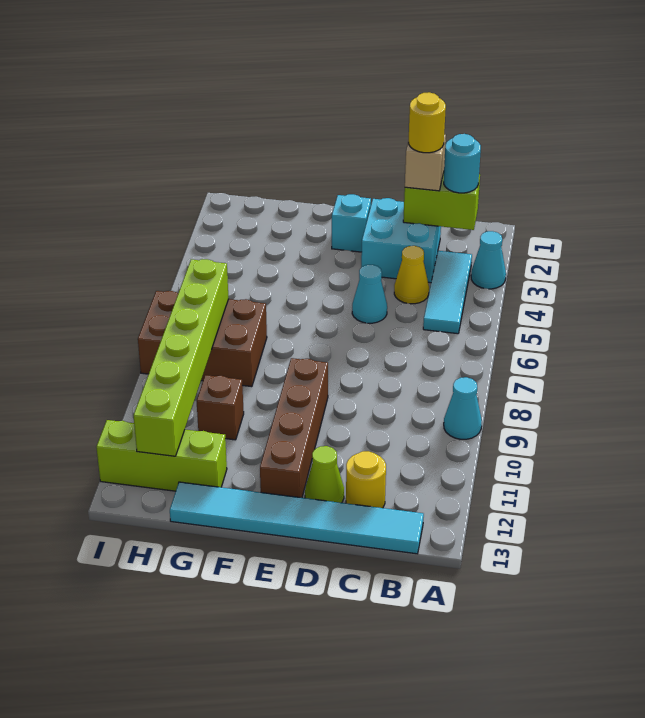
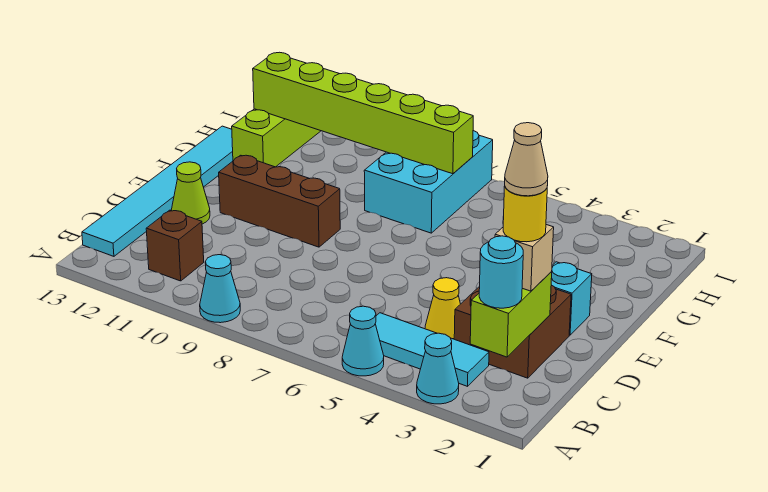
cyan brick C2:D3 level 1 -> brown brick C2:D3 level 1
none -> tan cone C2 level 5
yellow round brick C12 level 1 -> none
cyan cone D5 level 1 -> cyan cone A5 level 1
brown brick E9:E12 level 1 -> brown brick E9:E11 level 1
brown brick G7:I8 level 1 -> cyan brick G7:I8 level 1
brown brick G10 level 1 -> brown brick B11 level 1

